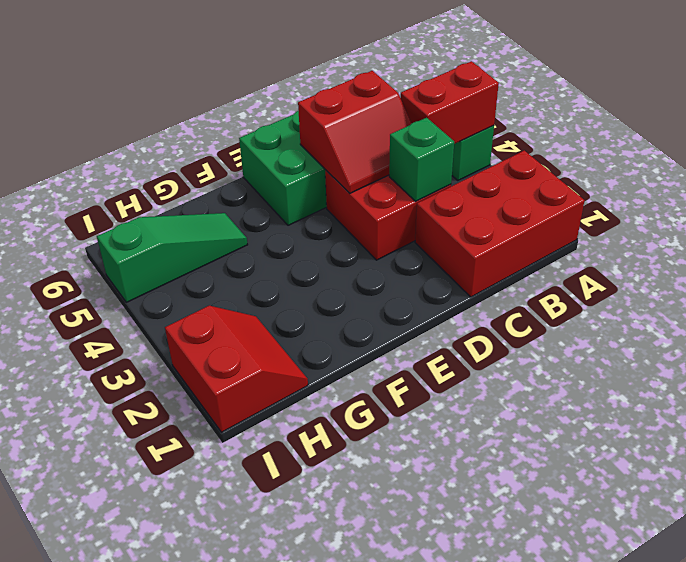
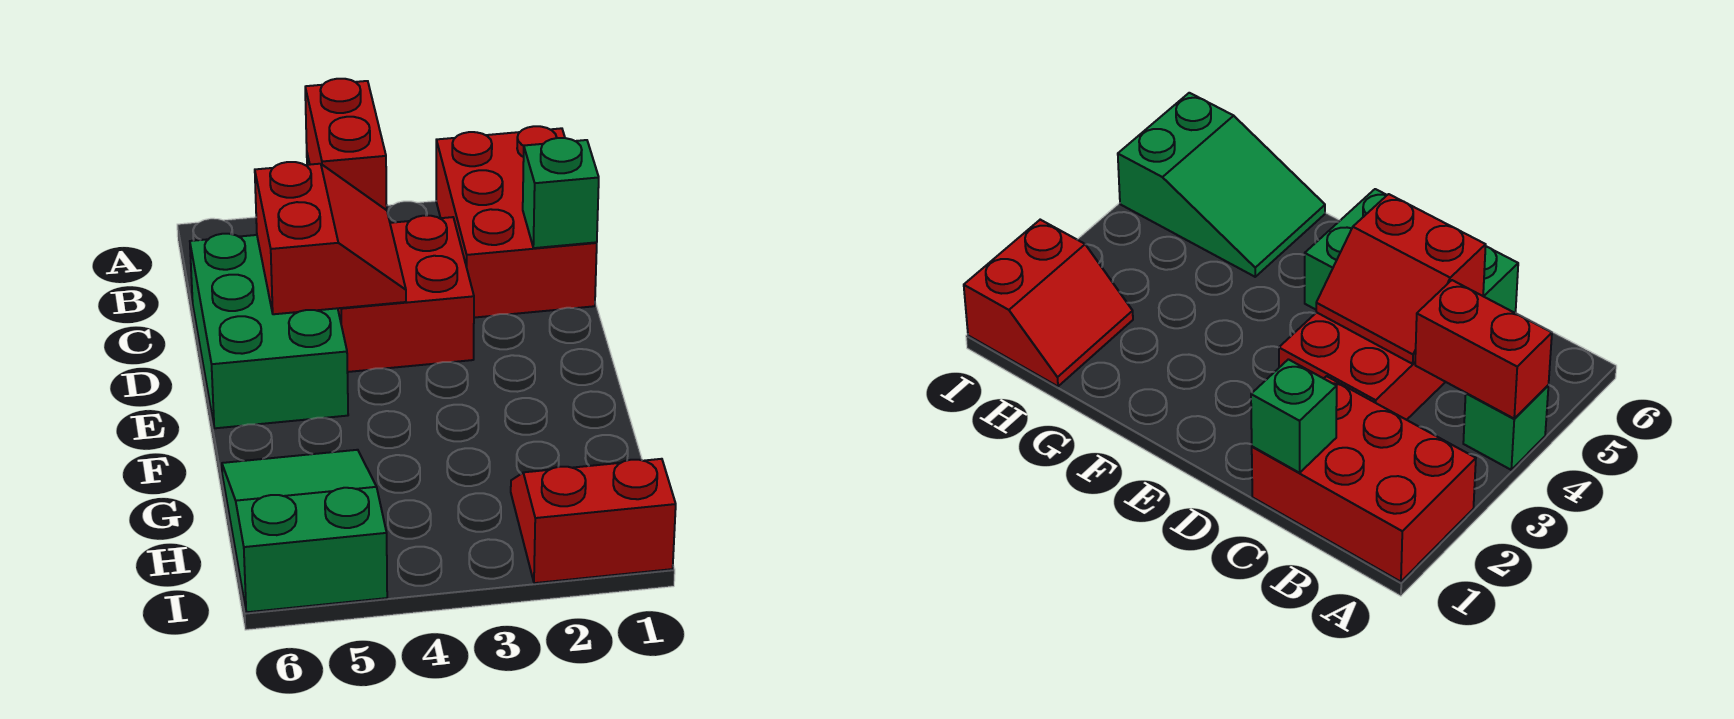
green brick C3 level 2 -> green brick C1 level 2
green slope G5:I5 level 1 top I -> green slope G5:I6 level 1 top I

